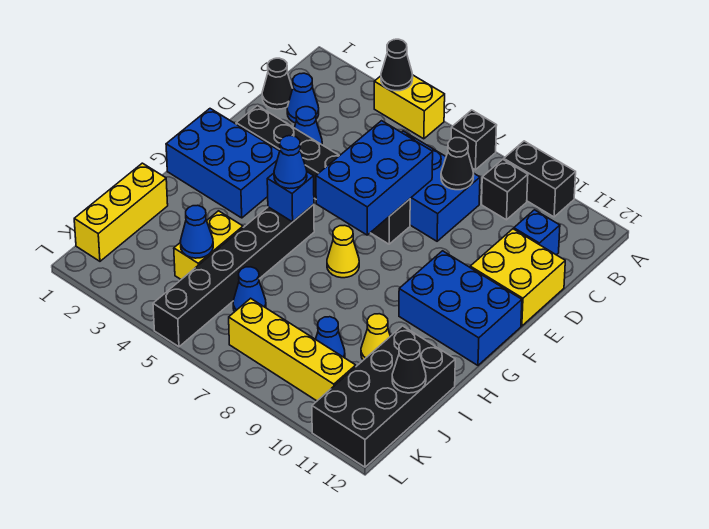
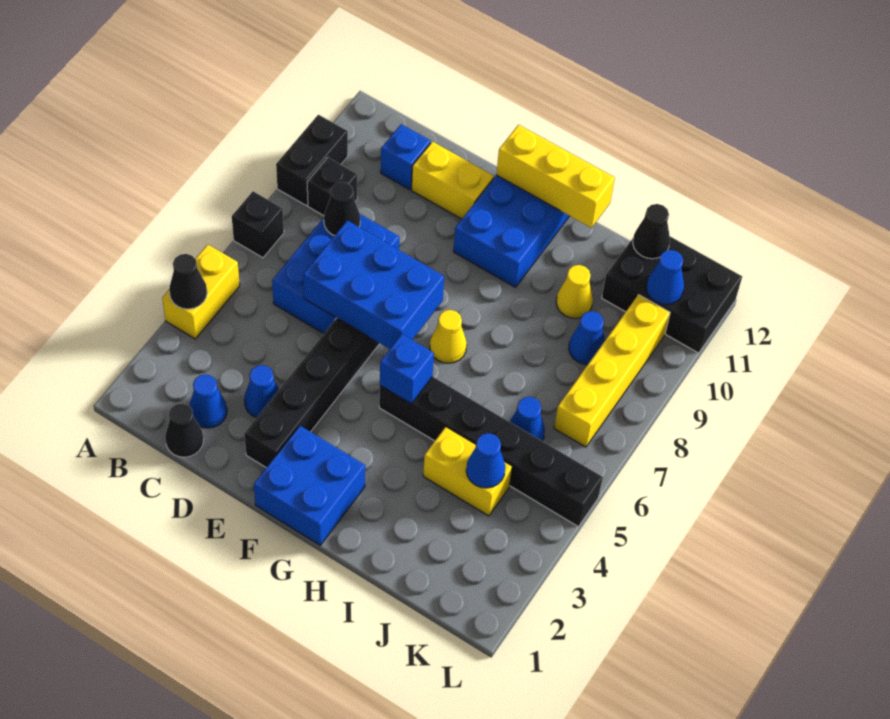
yellow brick D11:E12 level 1 -> yellow brick D11:E11 level 1
blue brick F1:G3 level 1 -> blue brick F1:G2 level 1
blue cone G5 level 3 -> blue cone K11 level 2
yellow brick I1:K1 level 1 -> yellow brick F12:H12 level 2
black brick I11:L12 level 1 -> black brick J11:L12 level 1

